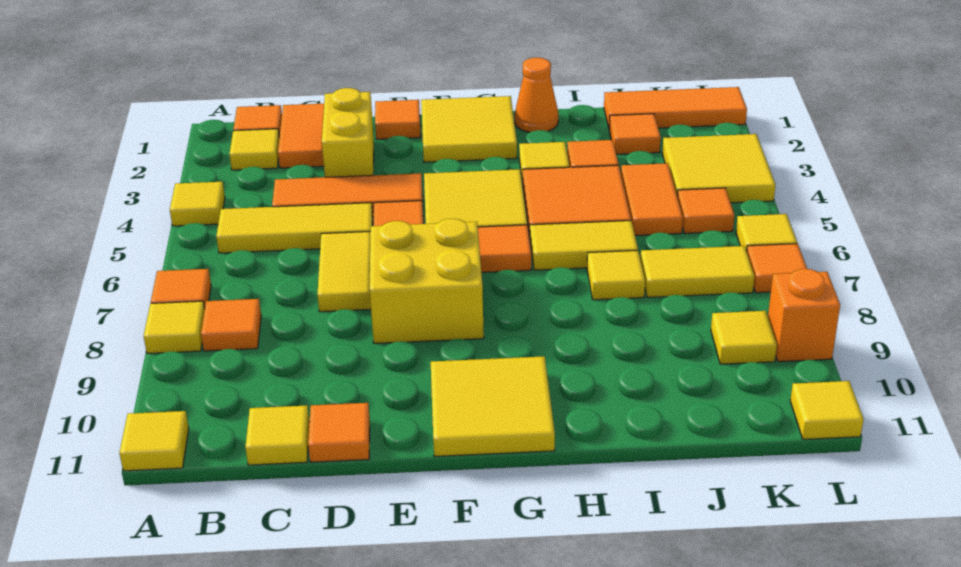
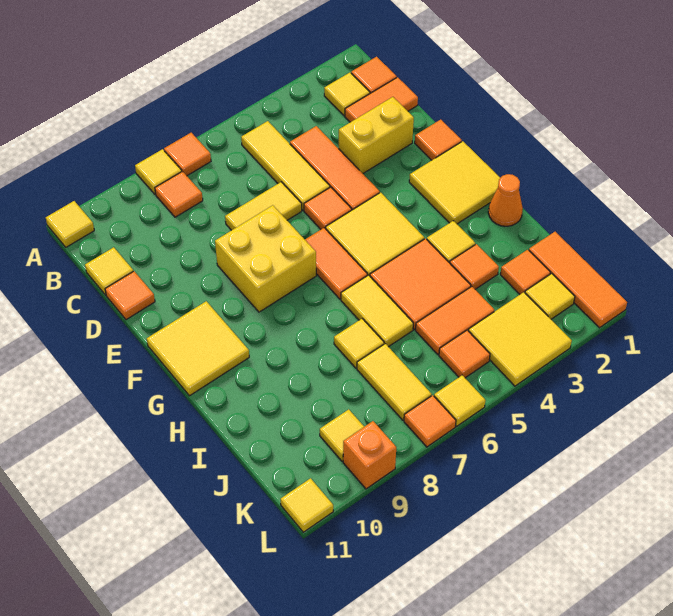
yellow tile A4 level 1 -> yellow tile K2 level 1

